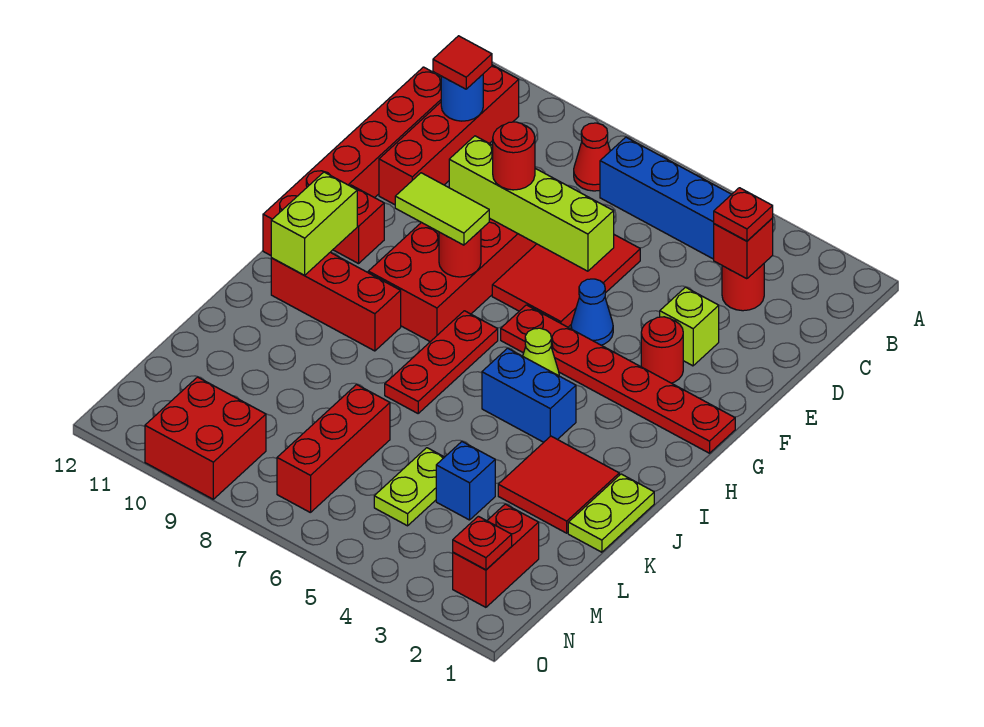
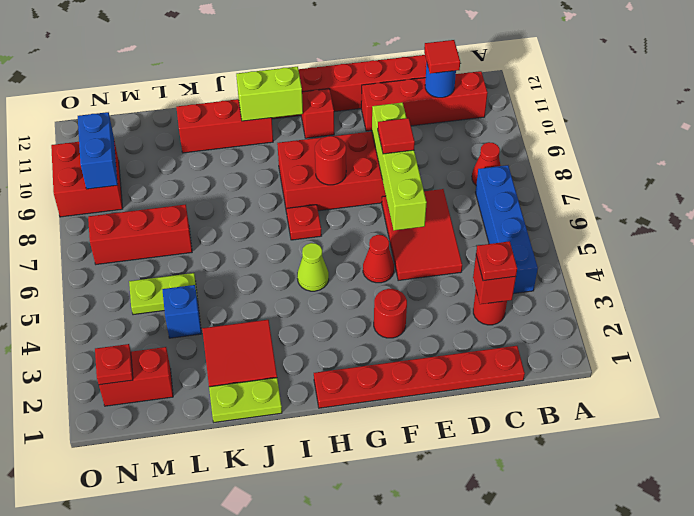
red tile D6:F7 level 1 -> red tile D5:E7 level 1
lime brick E3 level 1 -> none
red round brick E8 level 3 -> red tile E8 level 3
blue cone F5 level 1 -> red cone F5 level 1
red plate G1:G6 level 1 -> red plate C1:H1 level 1
lime tile G8:G9 level 3 -> none
red plate H7:J7 level 1 -> red plate H7 level 1
blue brick I4:I5 level 1 -> blue brick N9:N10 level 2
red brick I9:I11 level 1 -> red brick I11:K11 level 1

